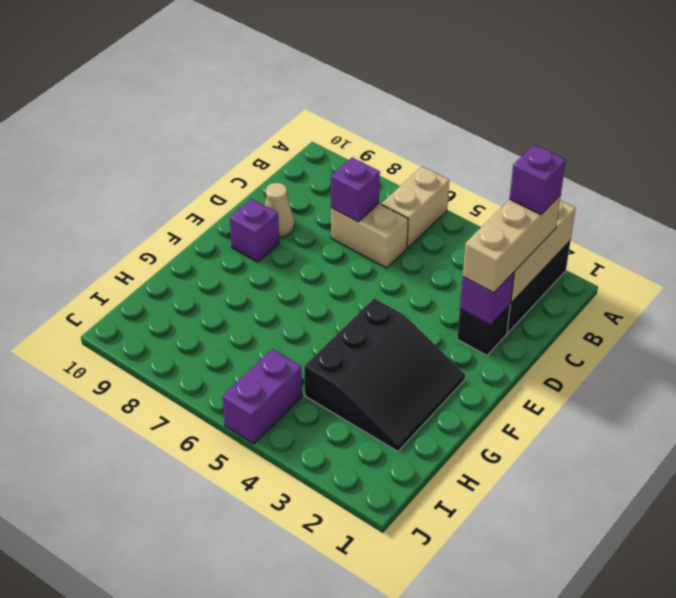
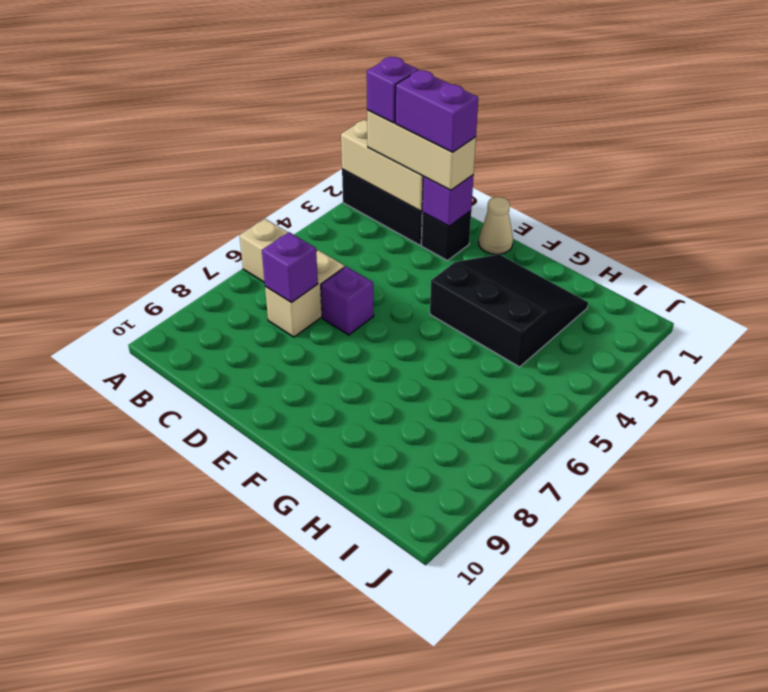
tan cone D9 level 1 -> tan cone E1 level 1
purple brick E9 level 1 -> purple brick D6 level 1
purple brick I5:J5 level 1 -> purple brick C2:D2 level 4

